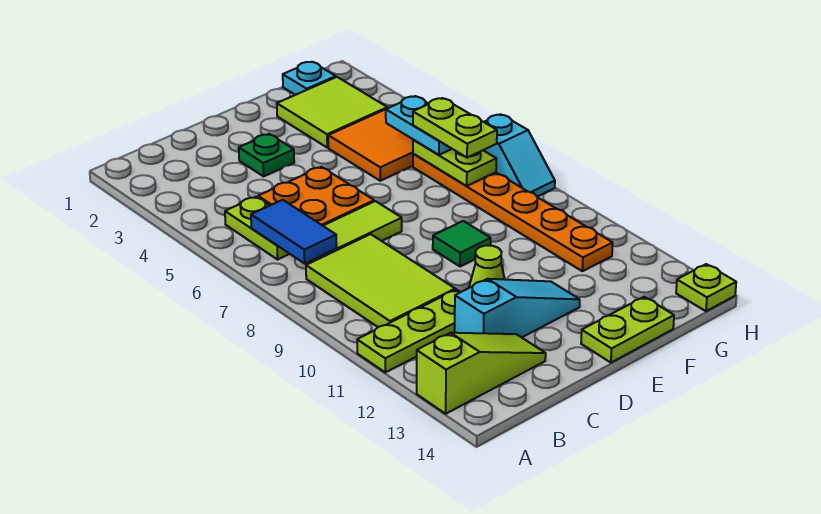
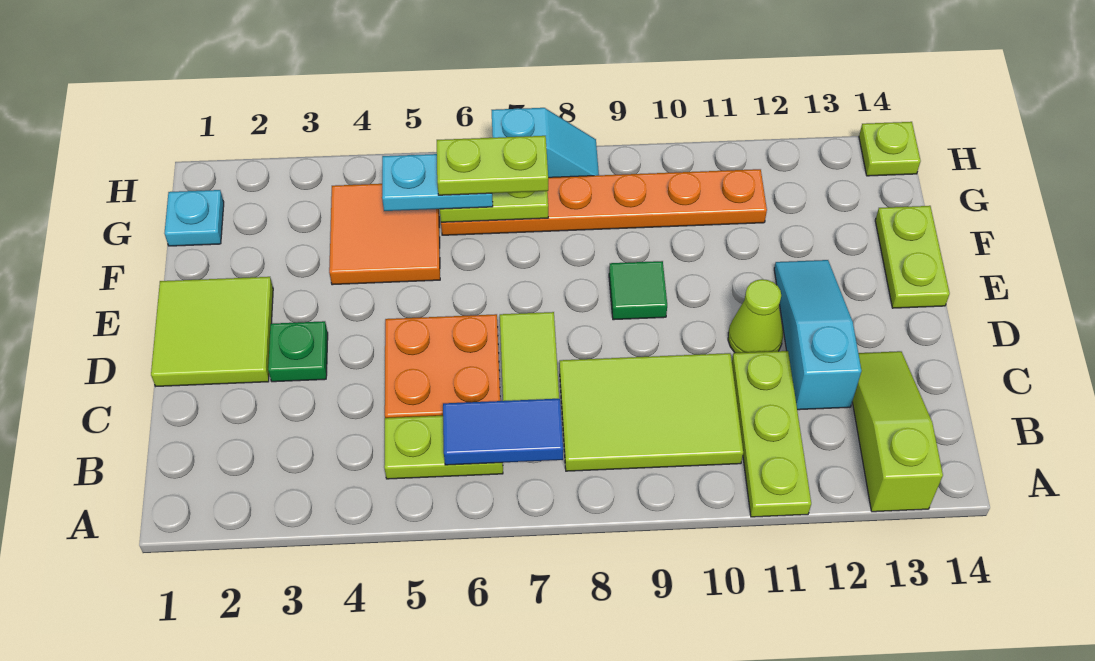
lime tile F2:G3 level 1 -> lime tile D1:E2 level 1

